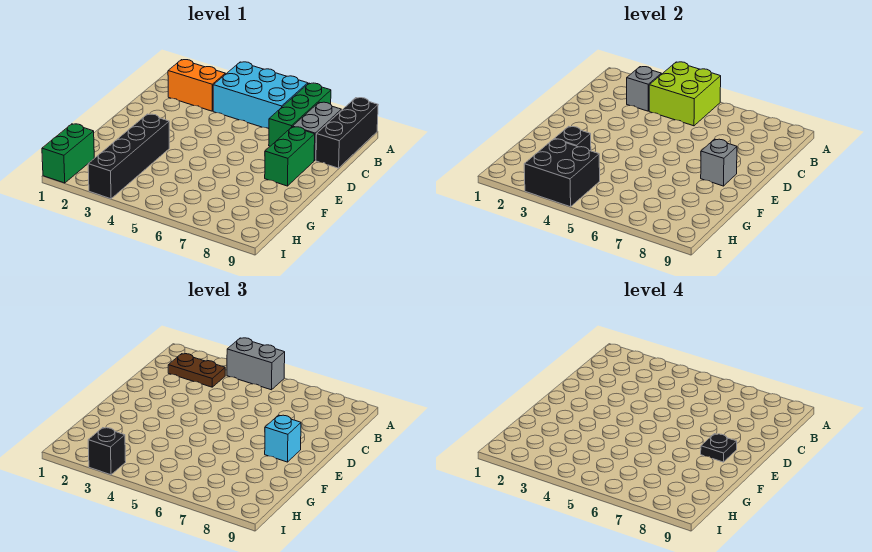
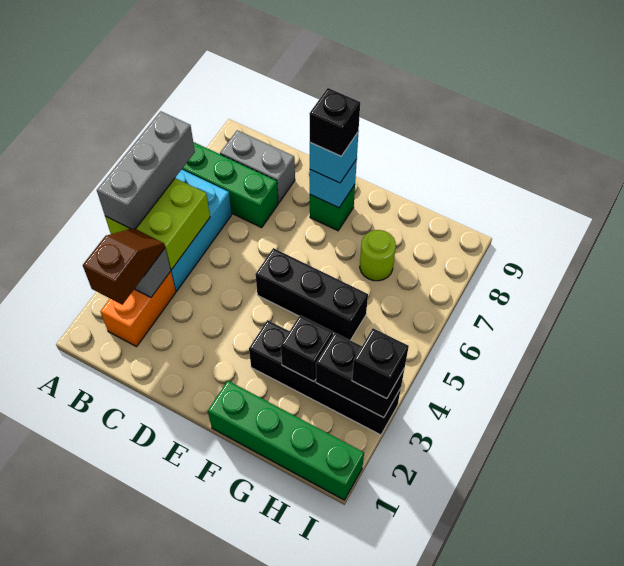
grey brick A4:A5 level 3 -> grey brick A4:A6 level 3
black brick A9:C9 level 1 -> black brick E5:G5 level 1
brown plate B2:B3 level 3 -> brown slope B2:B3 level 3 top 2
green brick D8:E8 level 1 -> green brick E8 level 1
grey brick E8 level 2 -> cyan brick E8 level 2
black plate E8 level 4 -> black brick E8 level 4
none -> lime round brick G7 level 1
green brick H1:I1 level 1 -> green brick F1:I1 level 1
black brick H3:I4 level 2 -> black brick H3:I3 level 2

